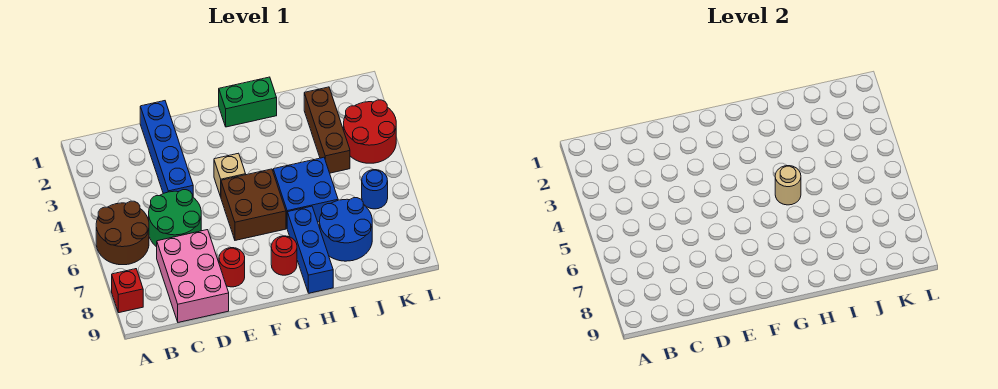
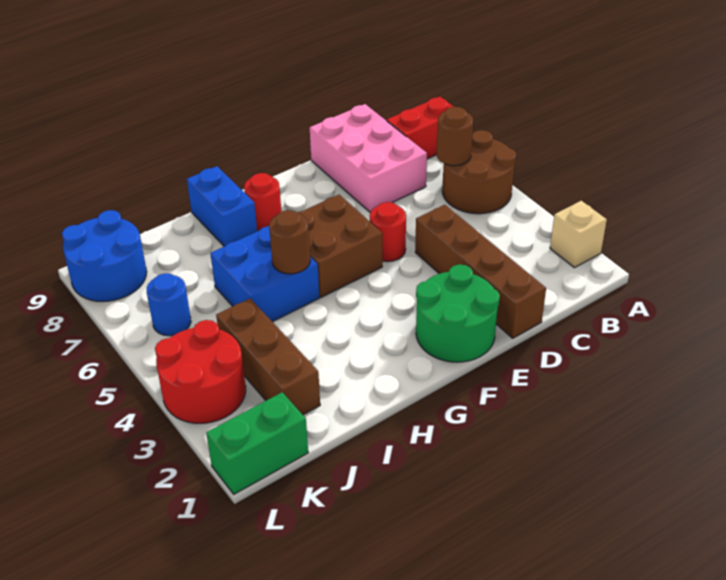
red brick A8 level 1 -> red brick A8:B8 level 1
none -> brown round brick B6 level 2
green round brick C5:D6 level 1 -> green round brick E1:F2 level 1
blue brick D1:D4 level 1 -> brown brick D1:D4 level 1
red round brick E8 level 1 -> red round brick E5 level 1
tan brick F4 level 1 -> tan brick A2 level 1
green brick G1:H1 level 1 -> green brick K1:L1 level 1
tan round brick H5 level 2 -> brown round brick H5 level 2
blue brick H7:H9 level 1 -> blue brick H8:H9 level 1
blue round brick I7:J8 level 1 -> blue round brick K8:L9 level 1

